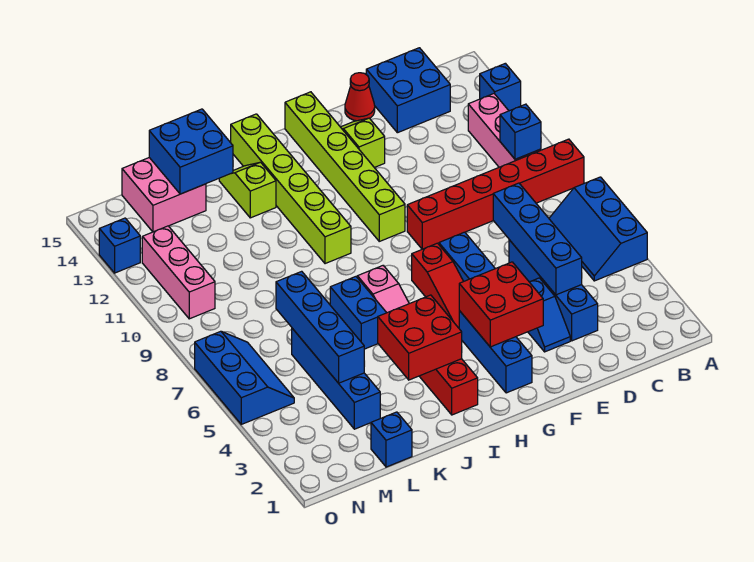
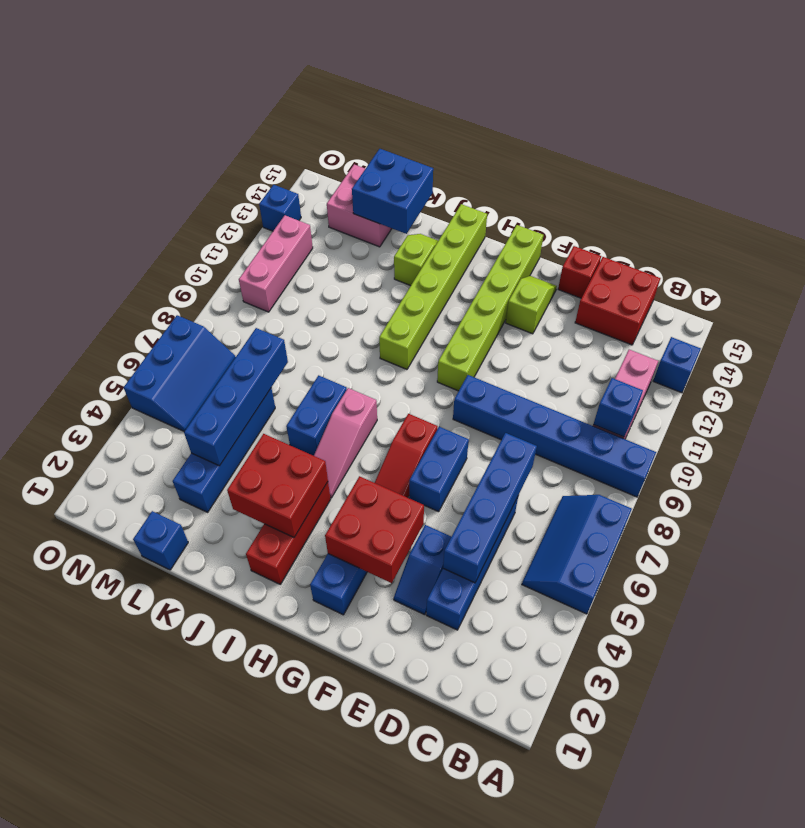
red brick A9:F9 level 1 -> blue brick A9:F9 level 1
blue brick C14:D15 level 1 -> red brick C14:D15 level 1
red cone E15 level 1 -> red brick E15 level 1

